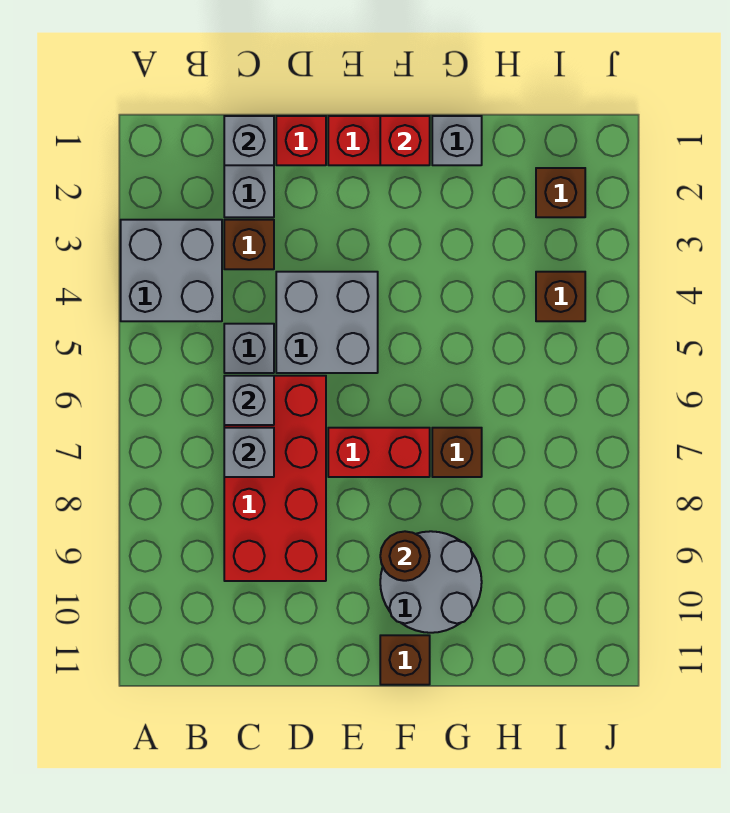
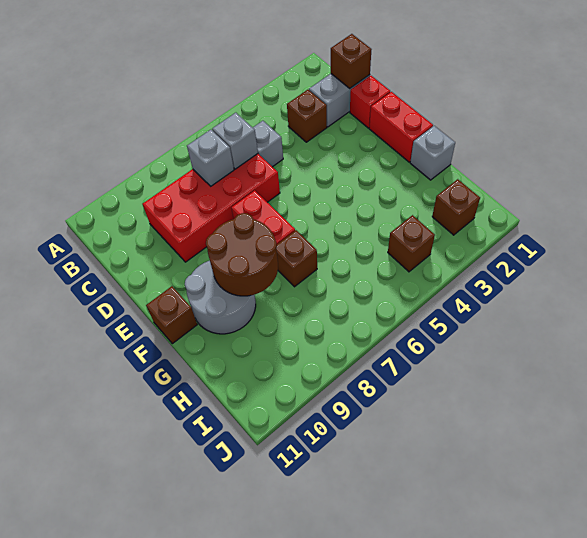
grey brick A3:B4 level 1 -> none
grey brick C1 level 2 -> brown brick C1 level 2
grey brick D4:E5 level 1 -> none
red brick F1 level 2 -> none
brown round brick F9 level 2 -> brown round brick F8:G9 level 2

